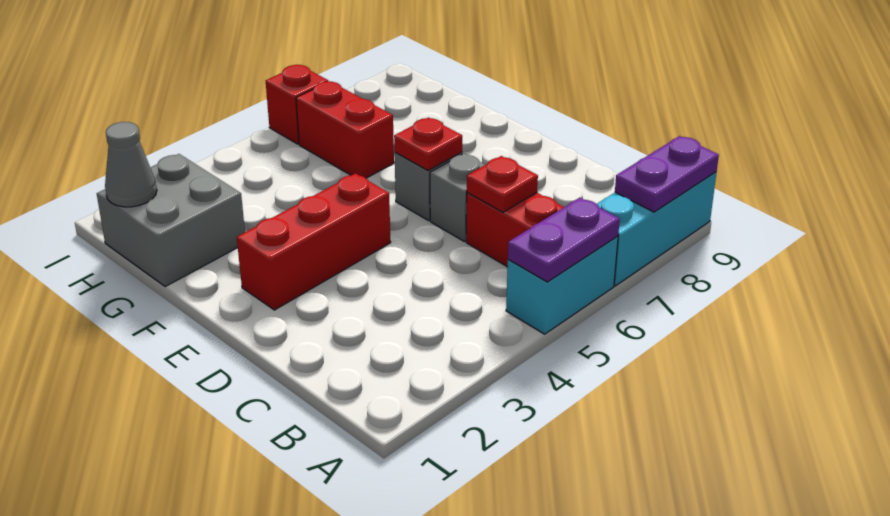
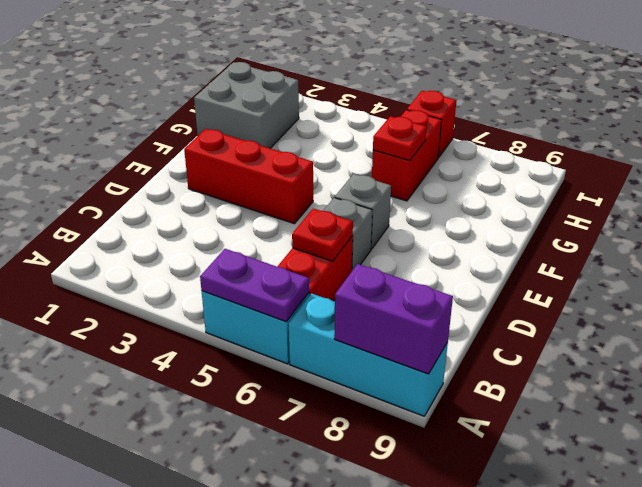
purple plate A8:A9 level 2 -> purple brick A8:A9 level 2
red plate E6 level 2 -> red plate G6 level 2
grey cone H1 level 2 -> none

